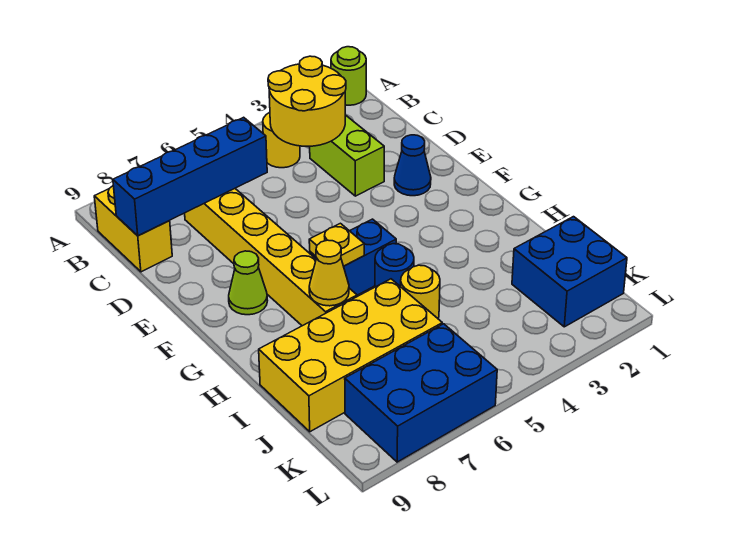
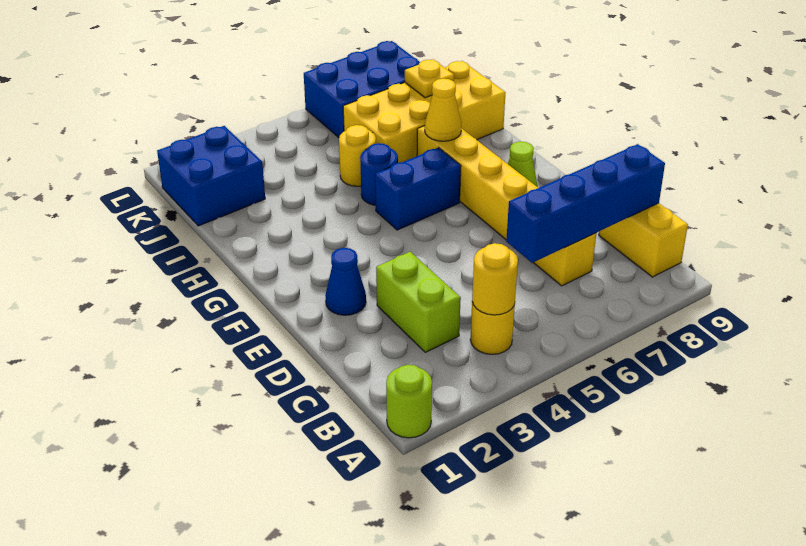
yellow round brick B3:C4 level 2 -> yellow round brick B4 level 2
yellow plate G6 level 2 -> yellow plate J8 level 2

